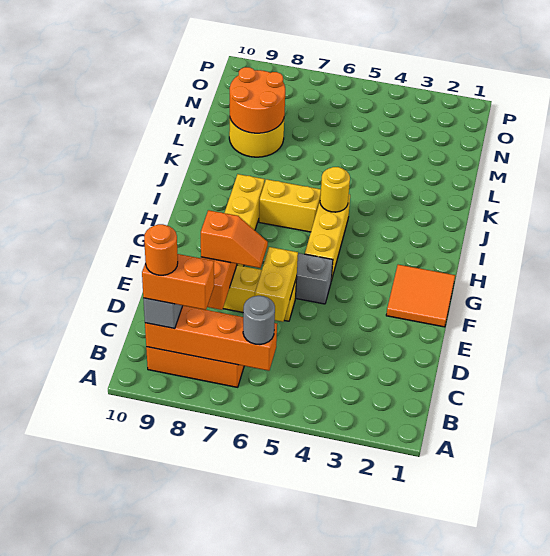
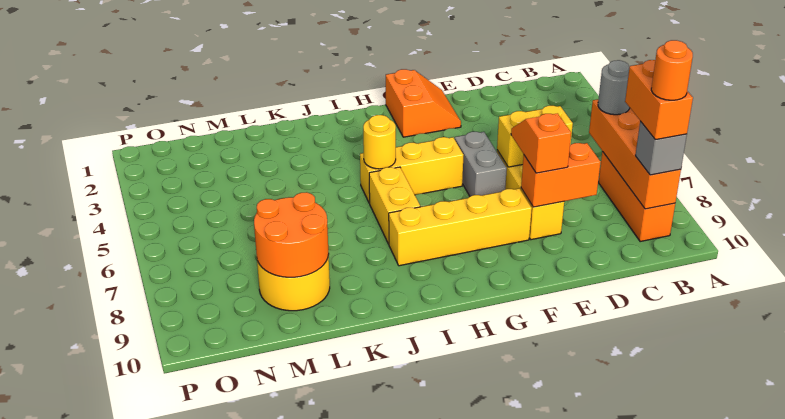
orange tile F1:G2 level 1 -> orange slope F1:G2 level 1 top G

